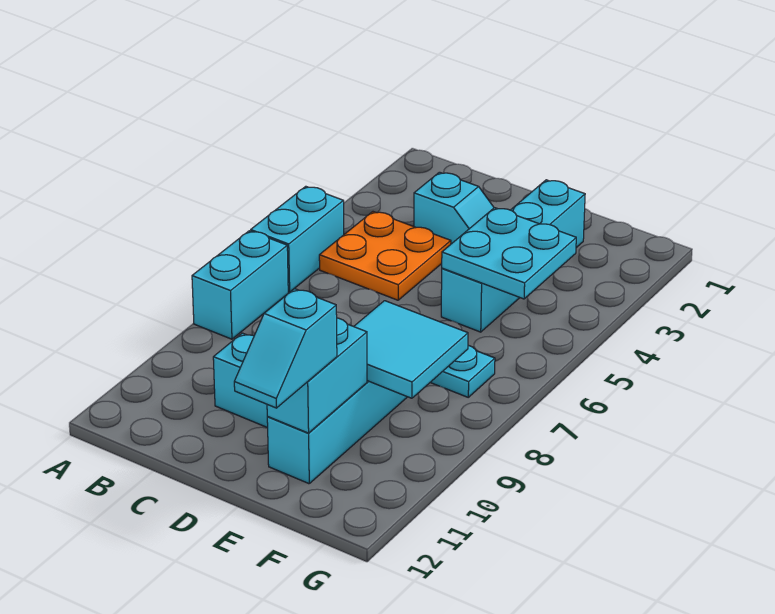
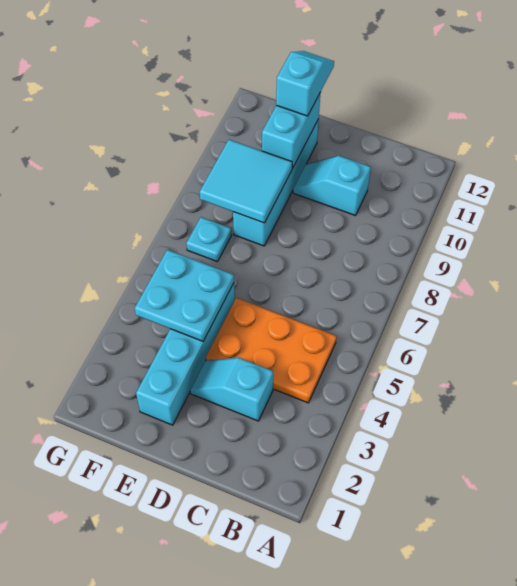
cyan brick A5:A6 level 1 -> none
cyan brick A7:A8 level 1 -> none
orange plate B4:C5 level 1 -> orange plate B4:D5 level 1

